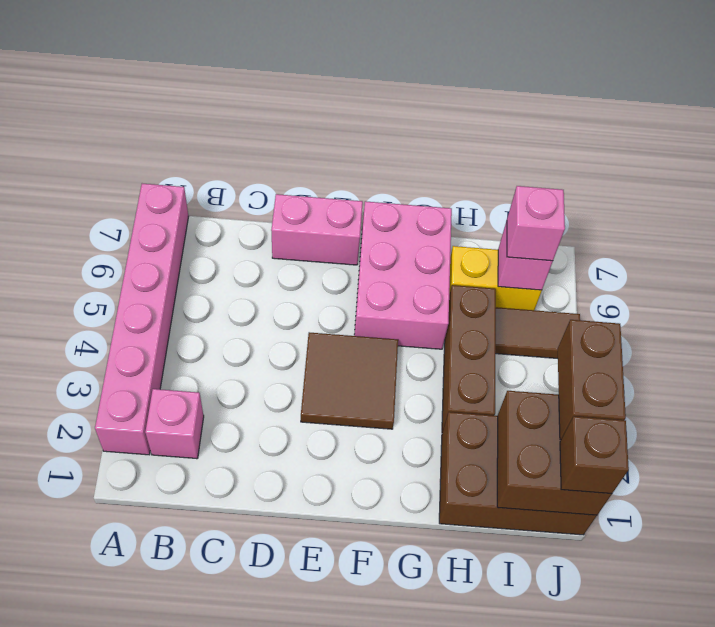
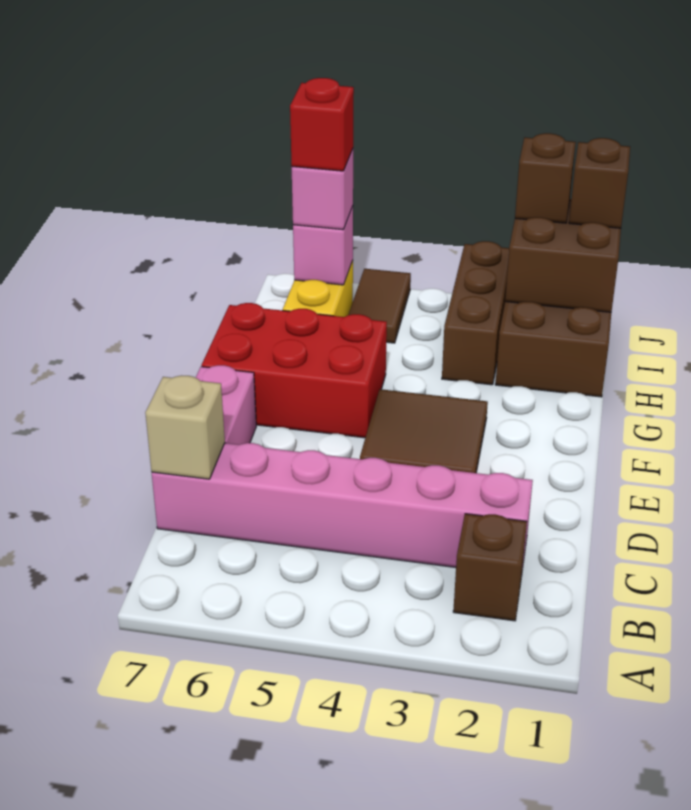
pink brick A2:A7 level 1 -> pink brick C2:C7 level 1
pink brick B2 level 1 -> brown brick B2 level 1
none -> tan brick C7 level 2
pink brick F5:G7 level 1 -> red brick F5:G7 level 1
brown brick H3:H5 level 1 -> brown brick H3:J3 level 1
none -> red brick I6 level 4
brown brick J2:J3 level 3 -> brown brick J2 level 3

